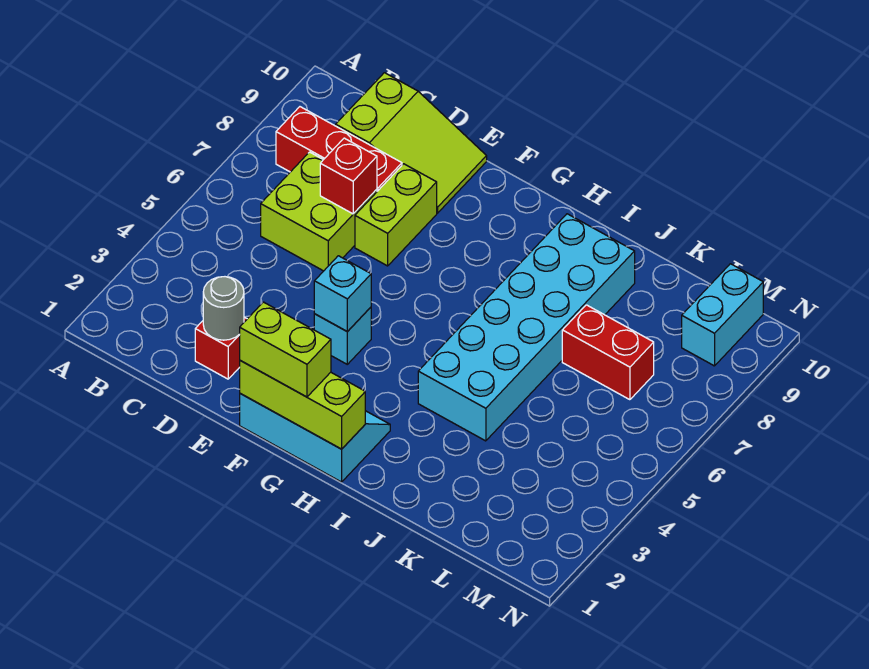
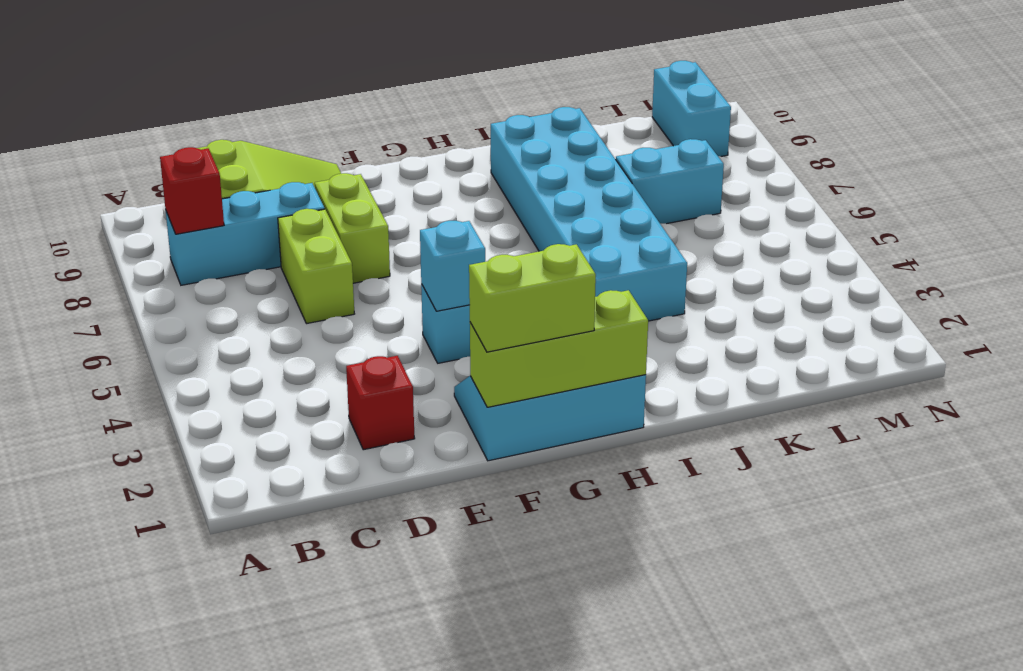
red brick B8:D8 level 1 -> cyan brick B8:D8 level 1
lime brick C6:D7 level 1 -> lime brick D6:D7 level 1
grey round brick D2 level 2 -> none
red brick D7 level 2 -> red brick B8 level 2
red brick K7:L7 level 1 -> cyan brick K7:L7 level 1

